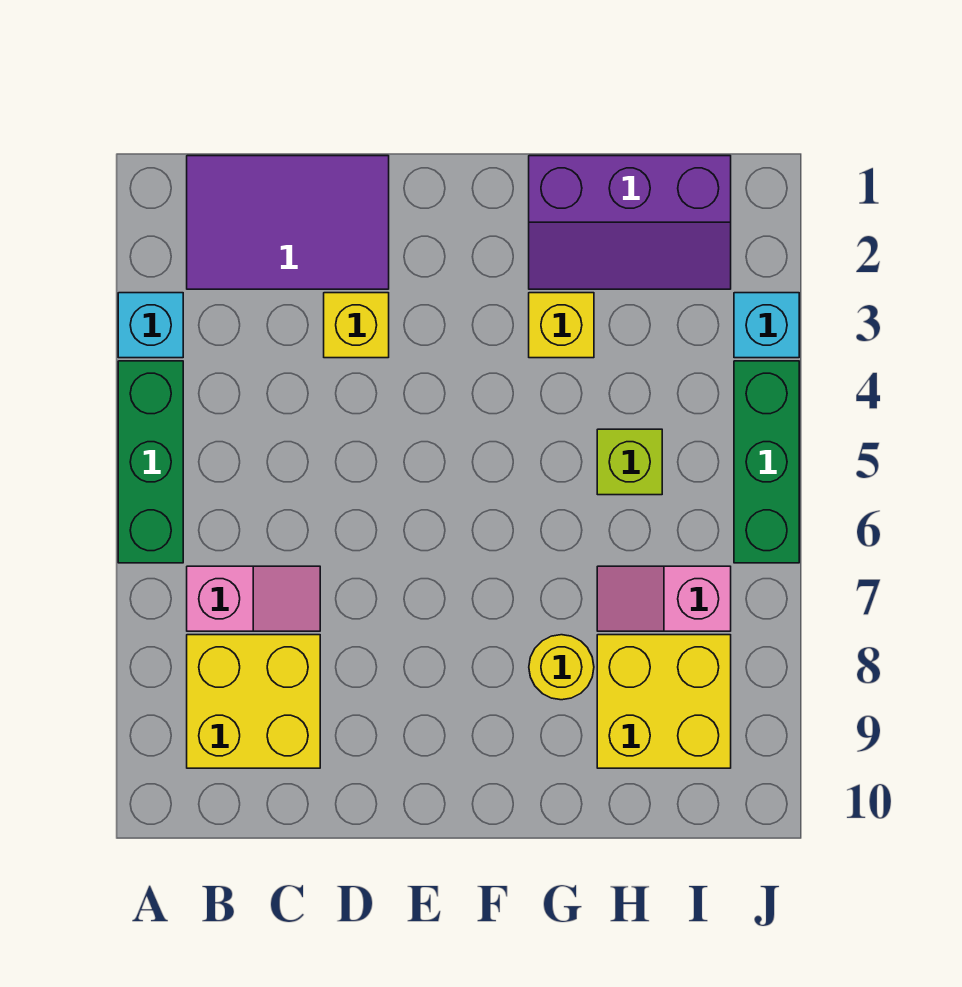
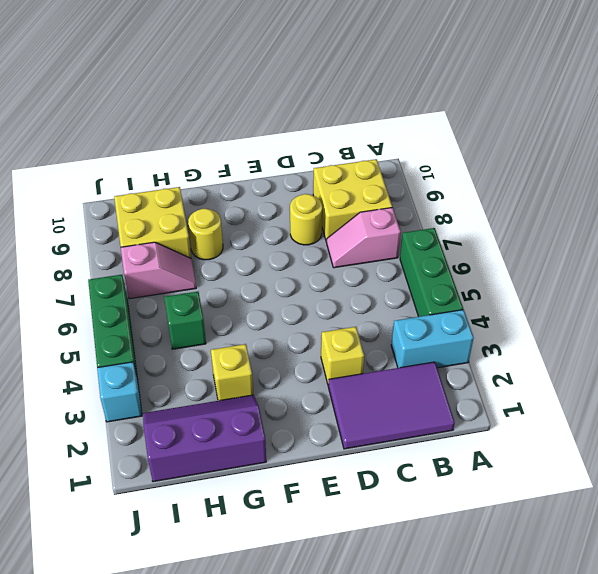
cyan brick A3 level 1 -> cyan brick A3:B3 level 1
none -> yellow round brick D8 level 1
lime brick H5 level 1 -> green brick H5 level 1

